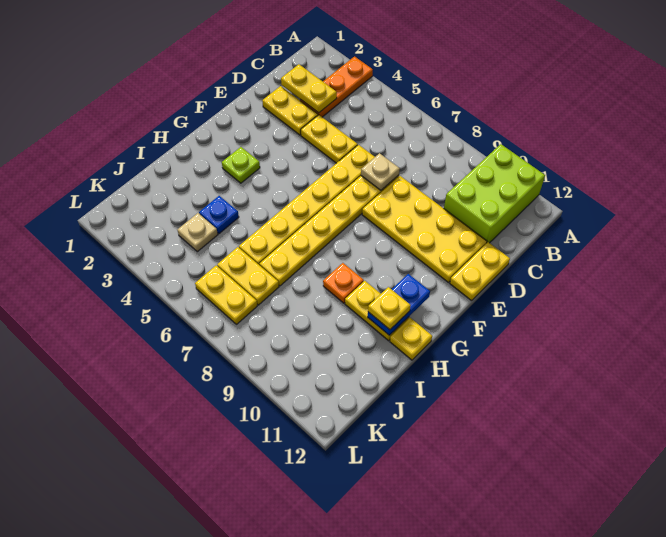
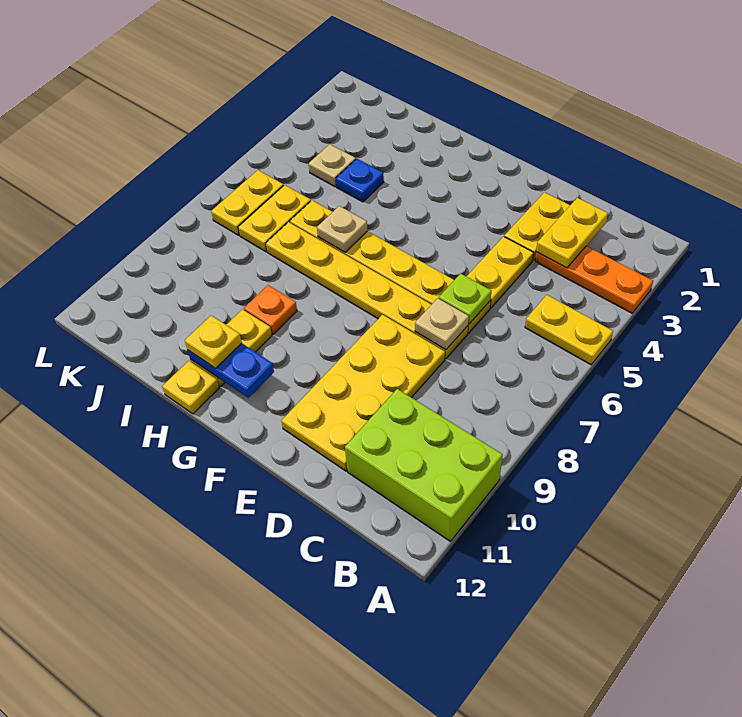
yellow plate D12:E12 level 1 -> yellow plate A5:B5 level 1
lime plate G3 level 1 -> lime plate D6 level 2
none -> tan plate H6 level 2

